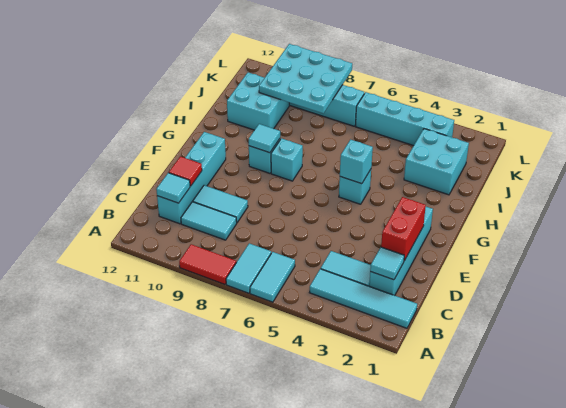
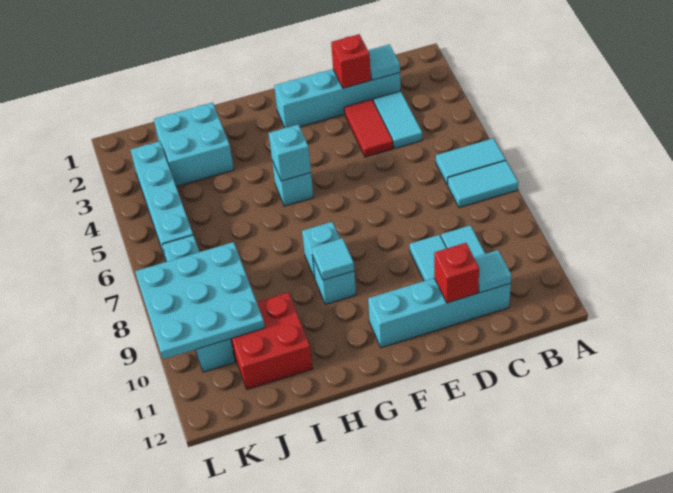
red tile A8:A9 level 1 -> red tile D3:D4 level 1
cyan tile B1:B4 level 1 -> none
red brick D2:E2 level 2 -> red brick D2 level 2
red tile D11 level 2 -> red brick D11 level 2
cyan brick I10:J11 level 1 -> red brick I10:J11 level 1

